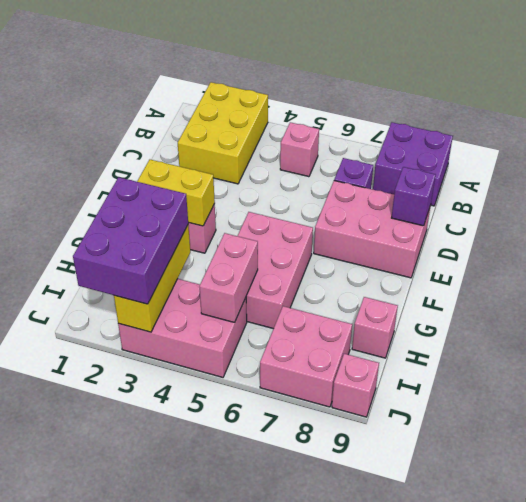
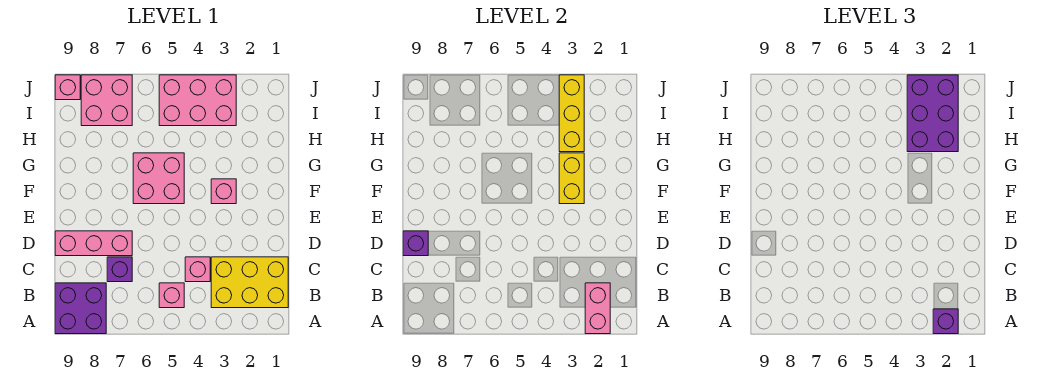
yellow brick A2:C3 level 1 -> yellow brick B1:C3 level 1
none -> purple brick A2 level 3
pink brick D7:E9 level 1 -> pink brick D7:D9 level 1
yellow brick F2:F3 level 2 -> yellow brick F3:G3 level 2
pink brick F5:H6 level 1 -> pink brick F5:G6 level 1
pink brick H5:I5 level 2 -> pink brick A2:B2 level 2
pink brick H9 level 1 -> pink brick C4 level 1

